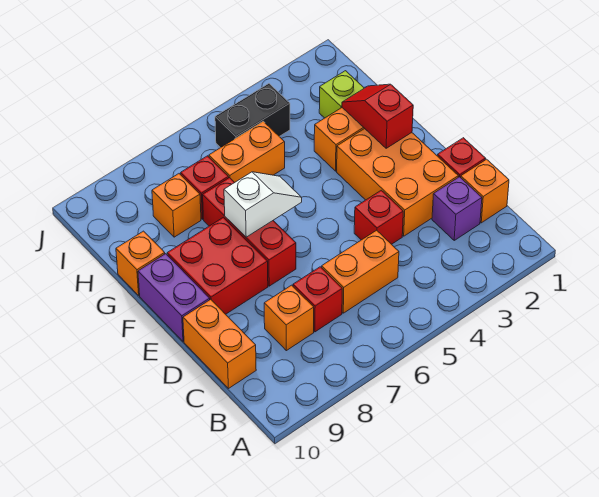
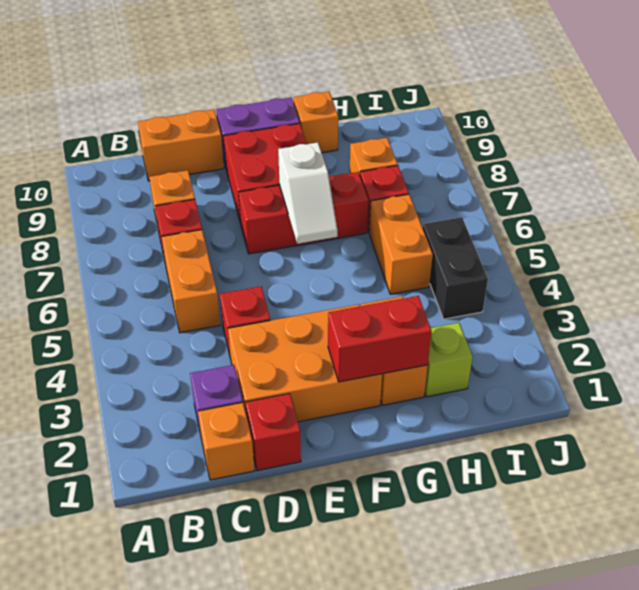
red slope F2:G2 level 2 top F -> red brick F2:G2 level 2

